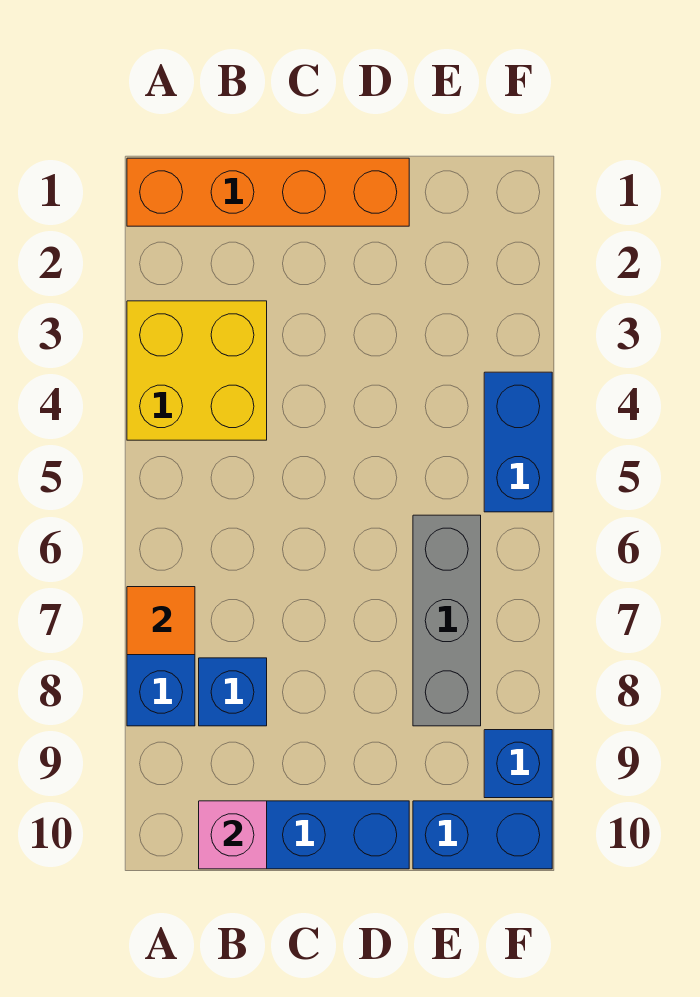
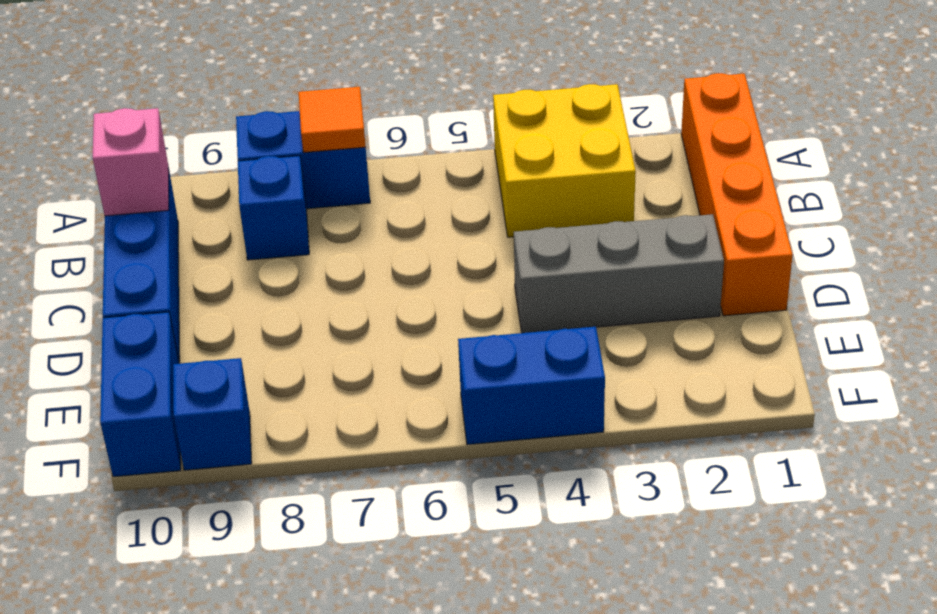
grey brick E6:E8 level 1 -> grey brick D2:D4 level 1

